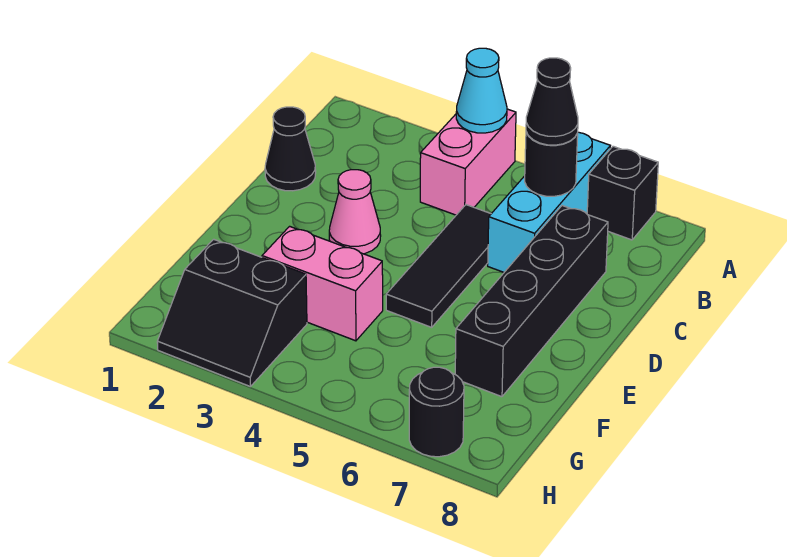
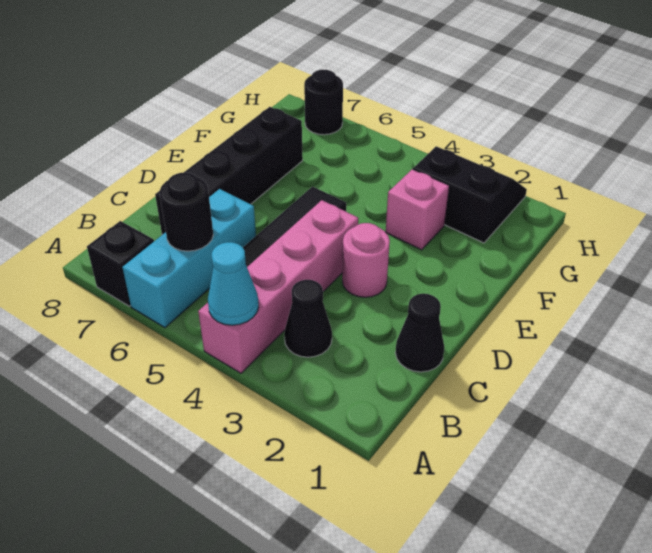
pink brick A4:B4 level 1 -> pink brick A4:D4 level 1
black cone B6 level 3 -> black cone B3 level 1
pink cone D3 level 1 -> pink round brick D3 level 1
pink brick F3:F4 level 1 -> pink brick F3 level 1

